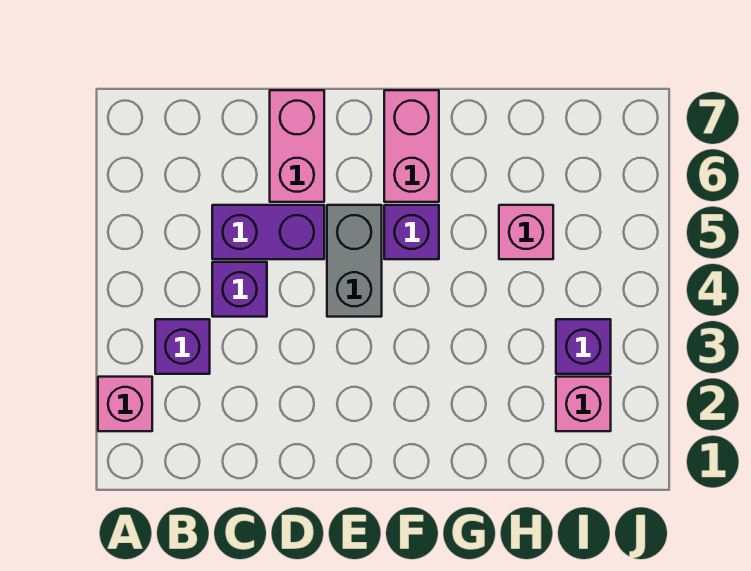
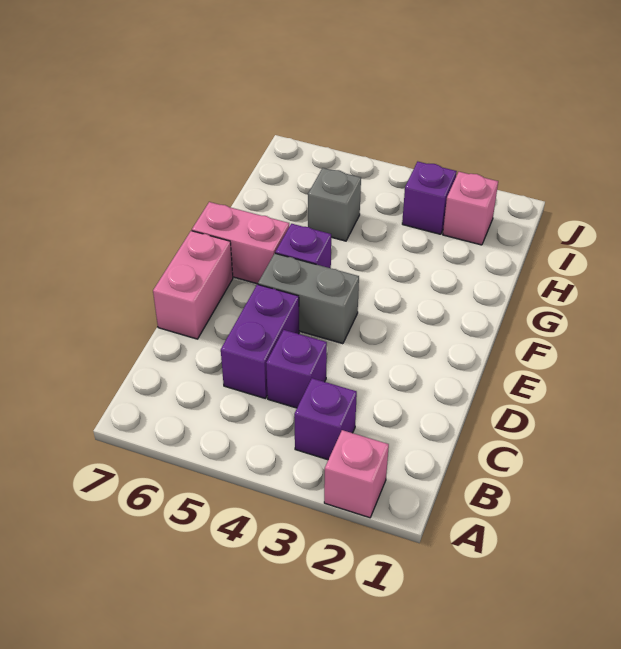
pink brick D6:D7 level 1 -> pink brick D7:E7 level 1
pink brick H5 level 1 -> grey brick H5 level 1

